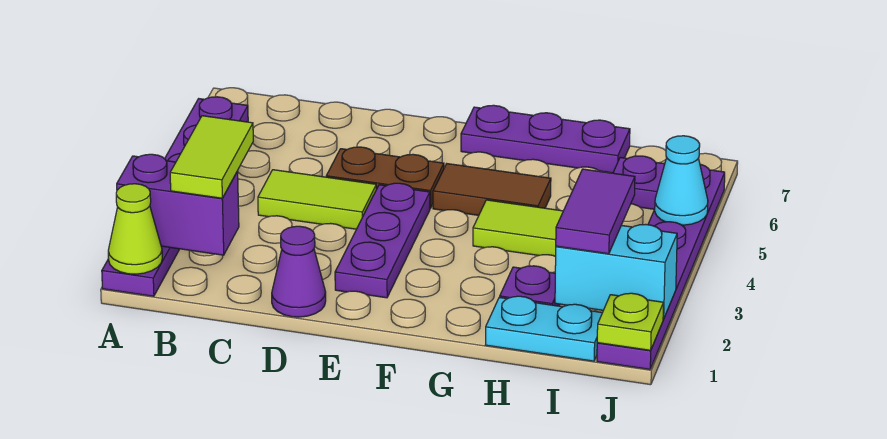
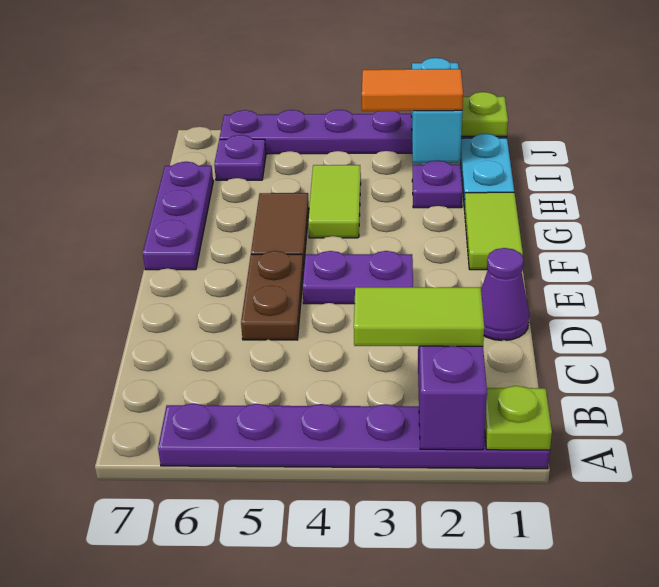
lime cone A1 level 2 -> lime plate A1 level 2
lime tile C4:D4 level 1 -> lime tile F1:G1 level 1
purple plate E2:E4 level 1 -> purple plate E3:E4 level 1
purple tile I2:I3 level 3 -> orange tile I2:I3 level 3
cyan cone J5 level 2 -> none

